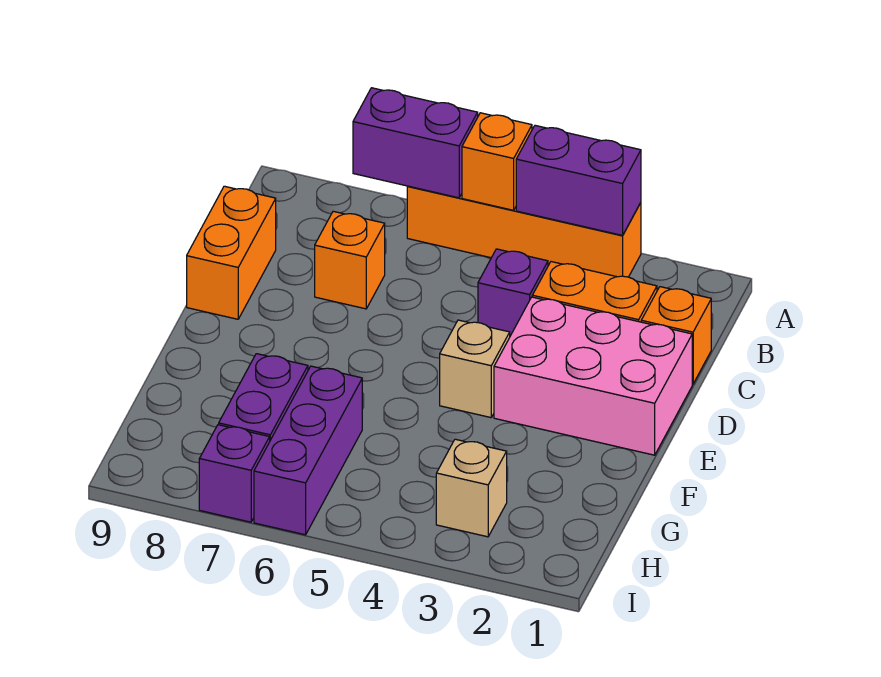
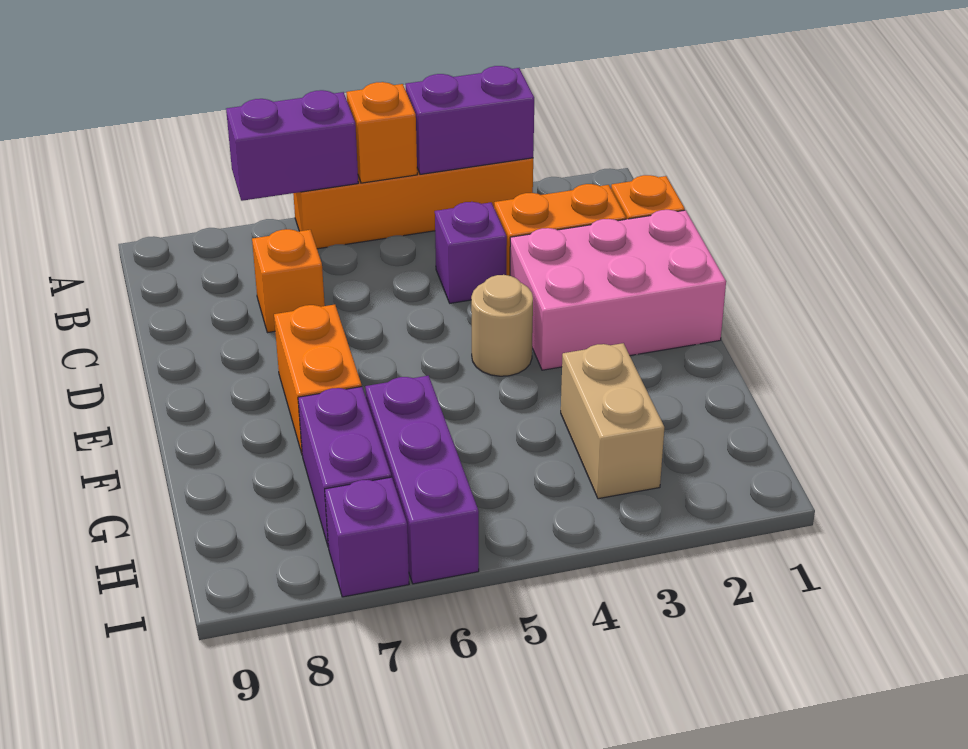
orange brick C9:D9 level 1 -> orange brick E7:F7 level 1
tan brick E4 level 1 -> tan round brick E4 level 1
tan brick H3 level 1 -> tan brick G3:H3 level 1

